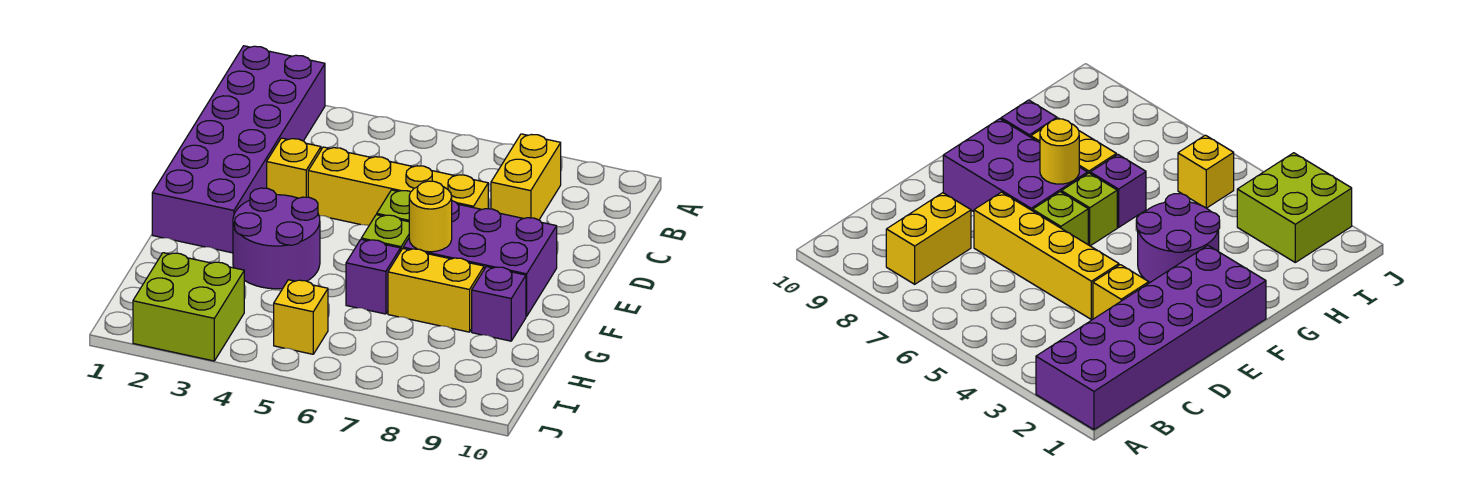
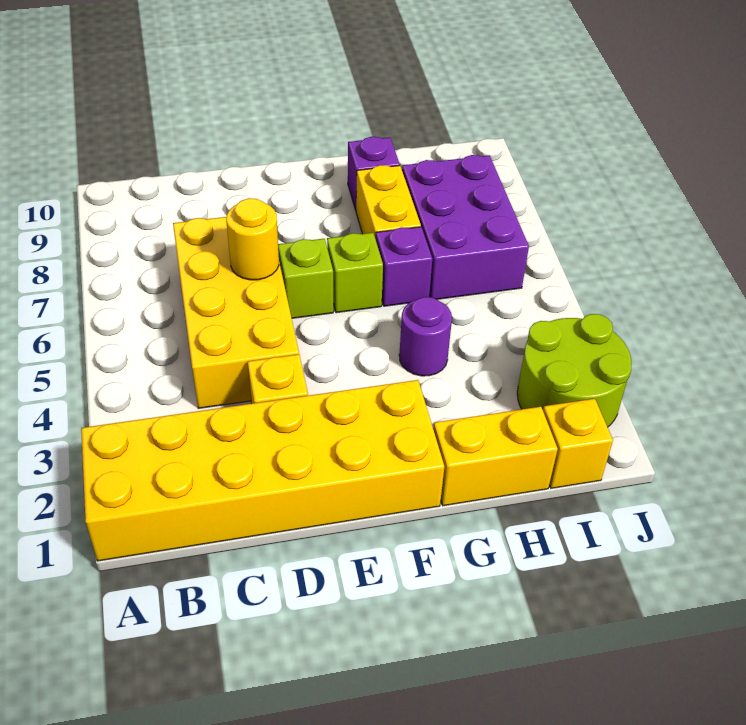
purple brick A1:F2 level 1 -> yellow brick A1:F2 level 1
yellow brick B8:C8 level 1 -> yellow brick G1:H1 level 1
yellow brick D4:D7 level 1 -> yellow brick C4:D7 level 1
purple brick E7:F9 level 1 -> purple brick H6:I8 level 1
purple round brick F3:G4 level 1 -> purple round brick G4 level 1
yellow round brick F7 level 2 -> yellow round brick D6 level 2
lime brick I2:J3 level 1 -> lime round brick I2:J3 level 1
yellow brick I5 level 1 -> yellow brick I1 level 1

